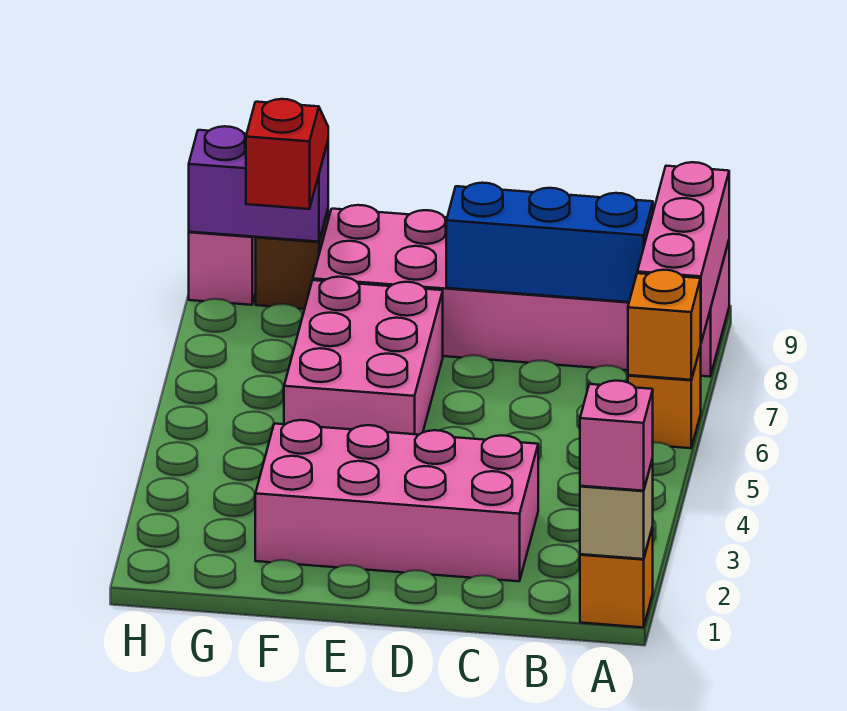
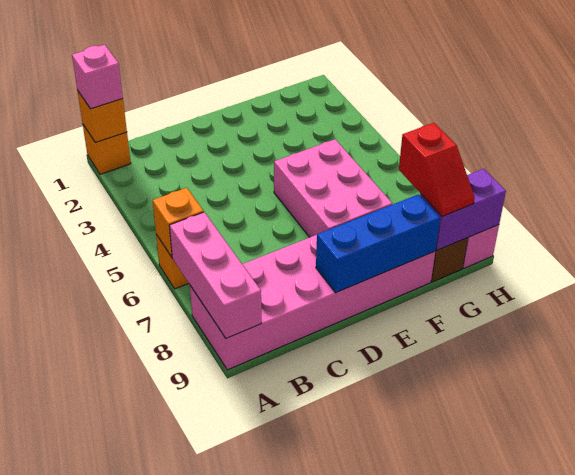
tan brick A1 level 2 -> orange brick A1 level 2
blue brick B8:D8 level 2 -> blue brick D9:F9 level 2
pink brick C2:F3 level 1 -> none

